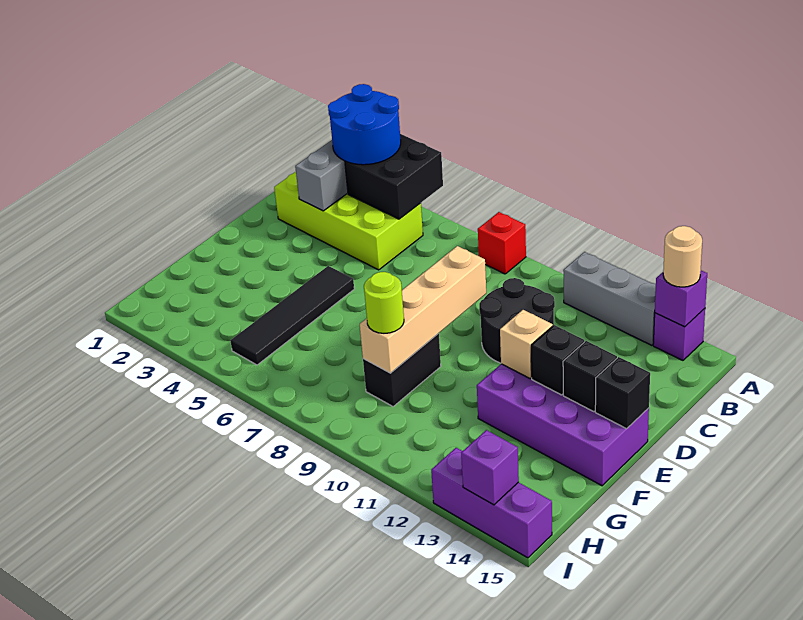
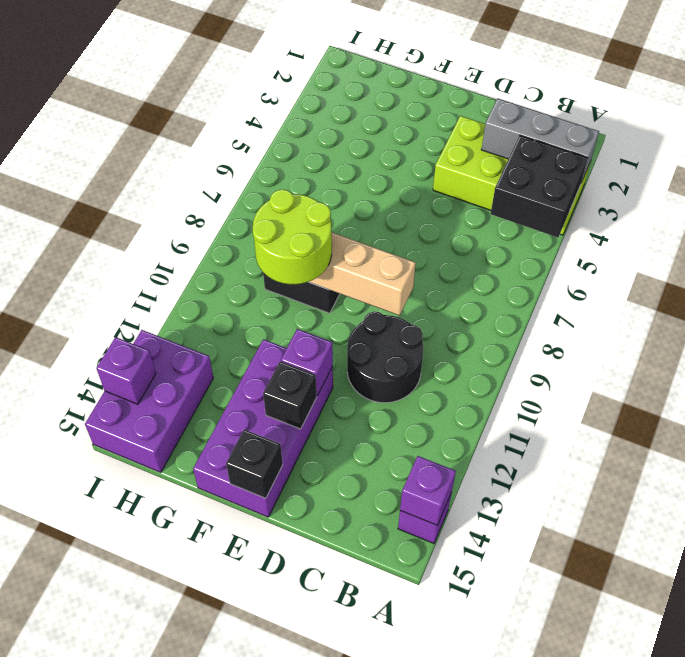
blue round brick A3:B4 level 3 -> none
red brick A8 level 1 -> none
grey brick A11:A13 level 1 -> none
tan round brick A14 level 3 -> none
lime brick B2:C5 level 1 -> lime brick A3:D4 level 1
black tile E5:H5 level 1 -> none
tan brick E12 level 2 -> purple brick E12 level 2
black brick E14 level 2 -> none
lime round brick G9 level 3 -> lime round brick F9:G10 level 3
purple brick I13:I15 level 1 -> purple brick H13:I15 level 1

